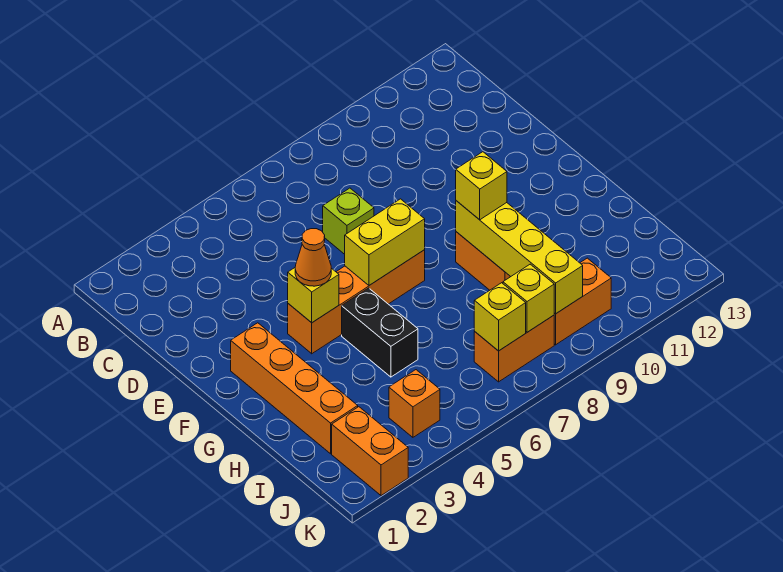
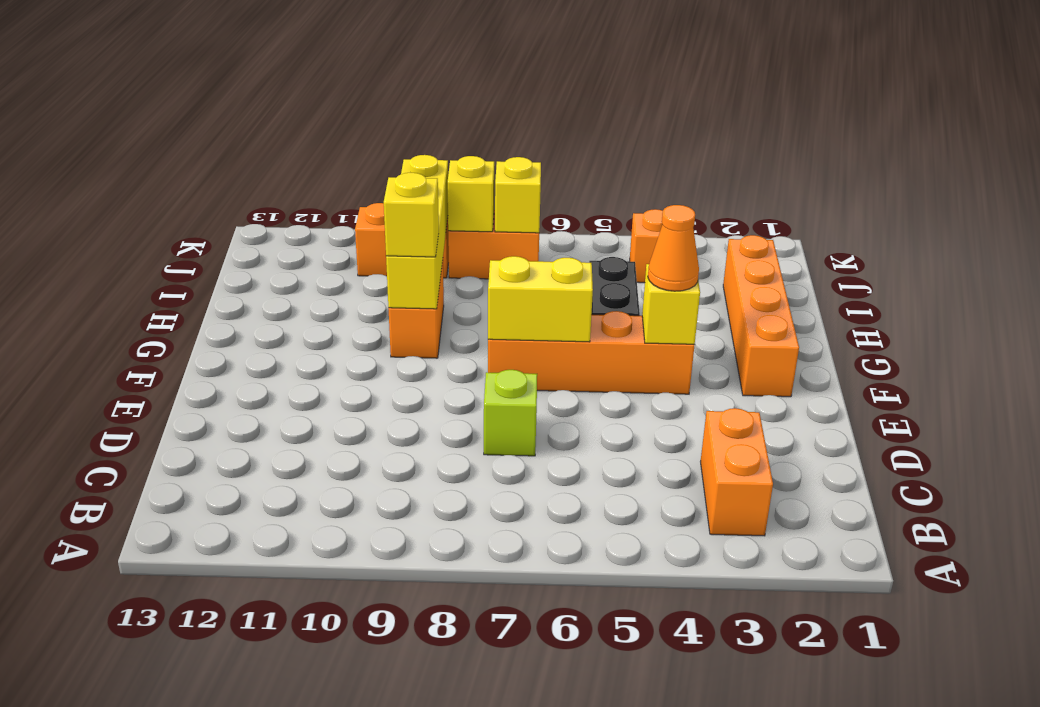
orange brick J2:K2 level 1 -> orange brick B3:C3 level 1

